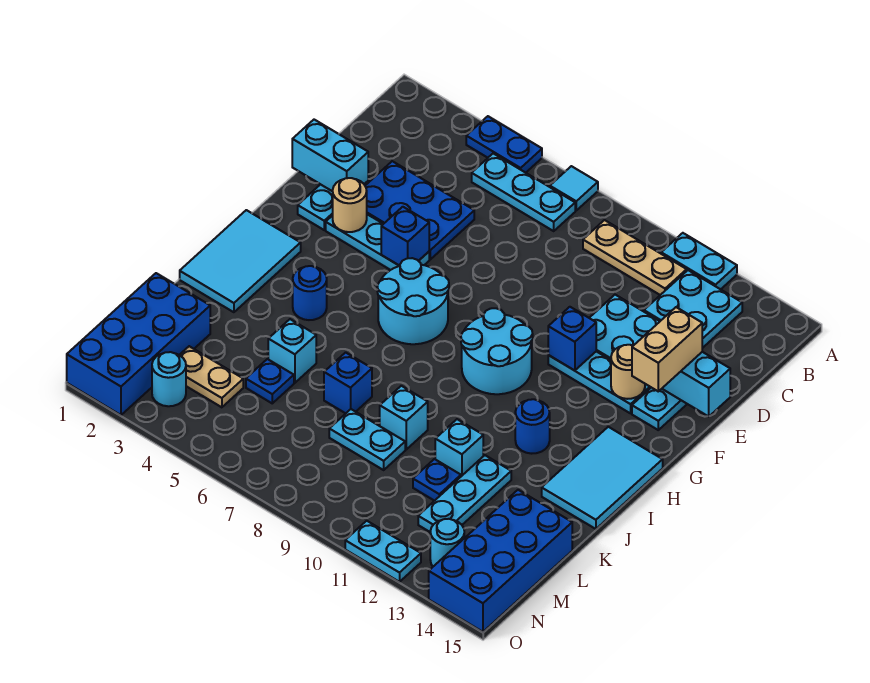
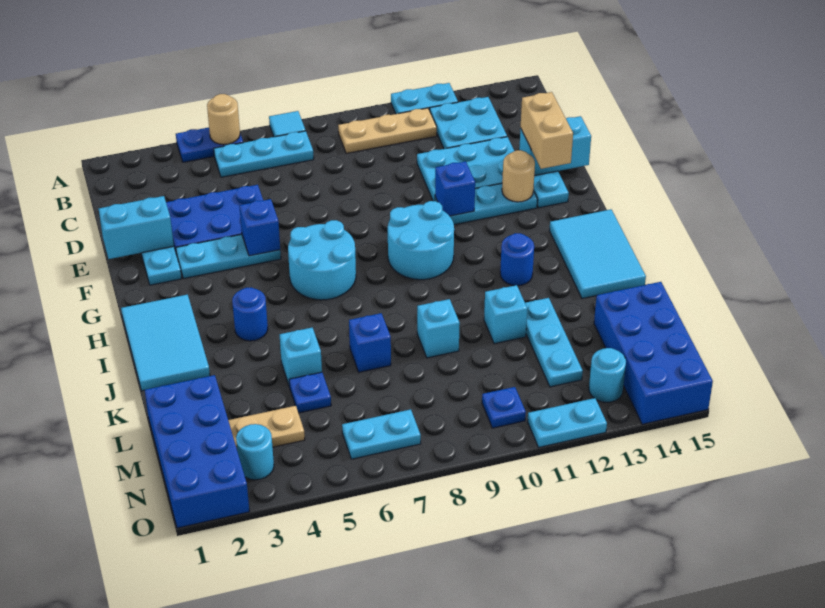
tan round brick F3 level 2 -> tan round brick A5 level 2
cyan plate L8:L9 level 1 -> cyan plate N6:N7 level 1
blue plate L11 level 1 -> blue plate N10 level 1

